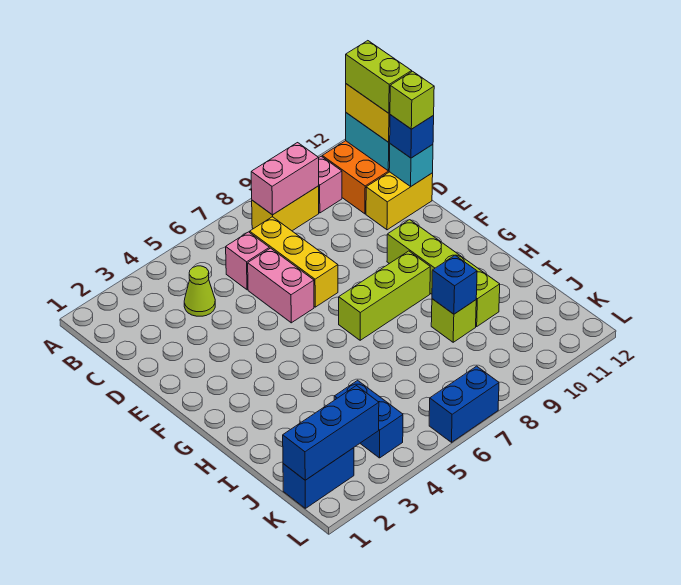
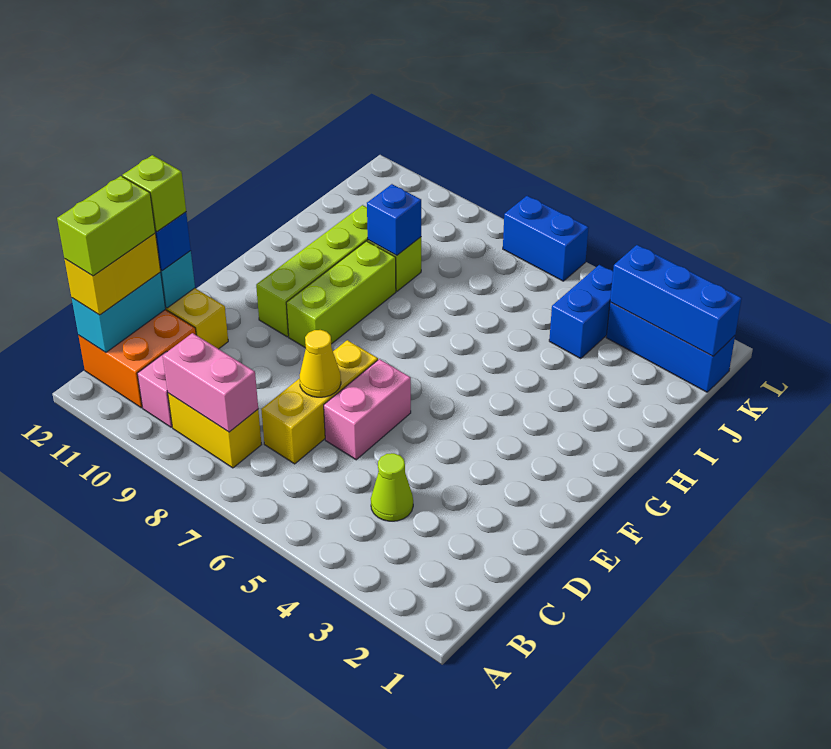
pink brick C6 level 1 -> none
none -> yellow cone D7 level 2
lime brick G7:G9 level 1 -> lime brick F9:H9 level 1
blue brick K1:K2 level 1 -> blue brick K1:K3 level 1

